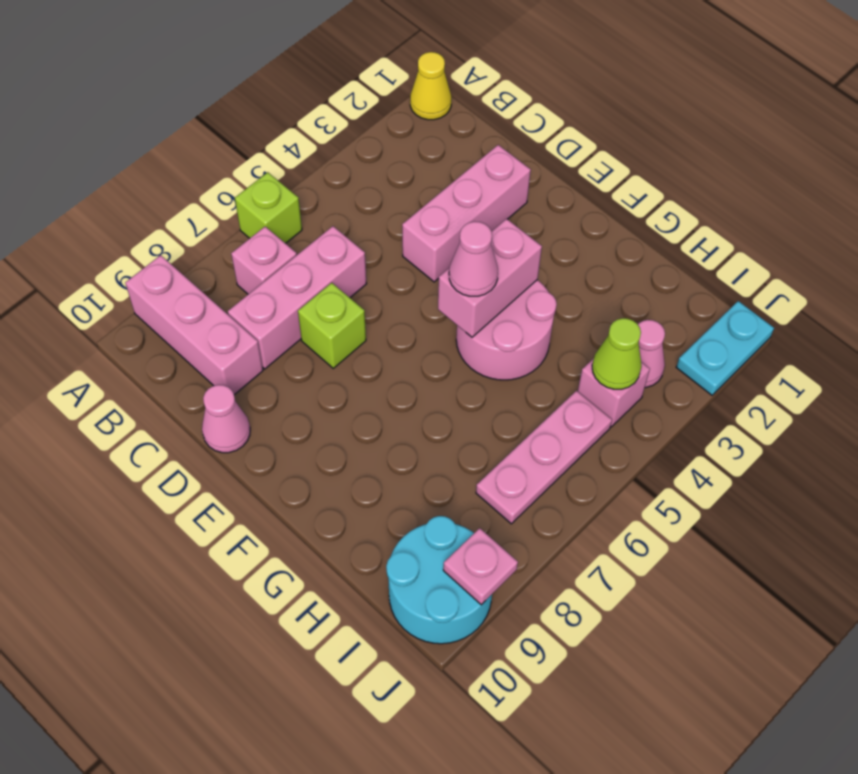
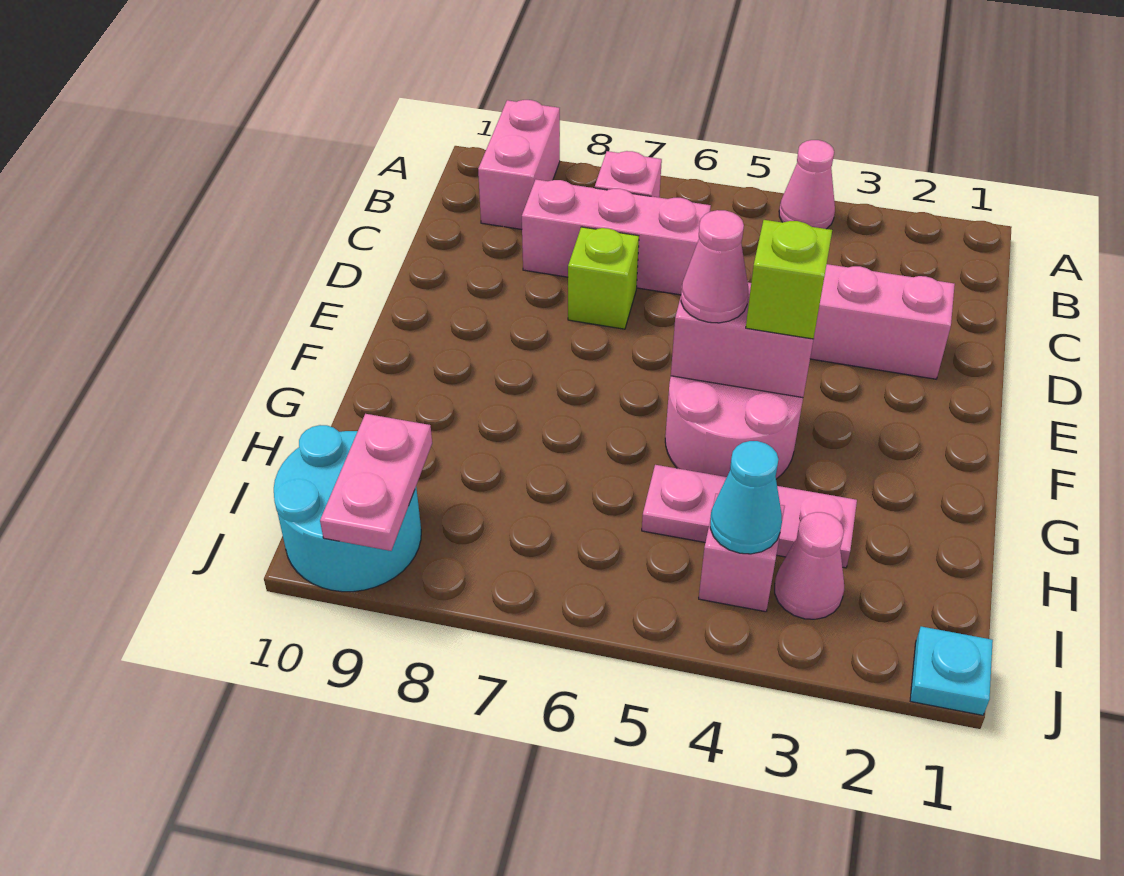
yellow cone A1 level 1 -> none
lime brick A6 level 1 -> lime brick F4 level 3
pink brick A9:C9 level 1 -> pink brick A9:B9 level 1
pink cone D10 level 1 -> pink cone A4 level 1
lime cone I4 level 2 -> cyan cone I4 level 2
pink plate I5:I7 level 1 -> pink plate H3:H5 level 1
cyan plate J1:J2 level 1 -> cyan plate J1 level 1
pink plate J9 level 2 -> pink plate I9:J9 level 2

